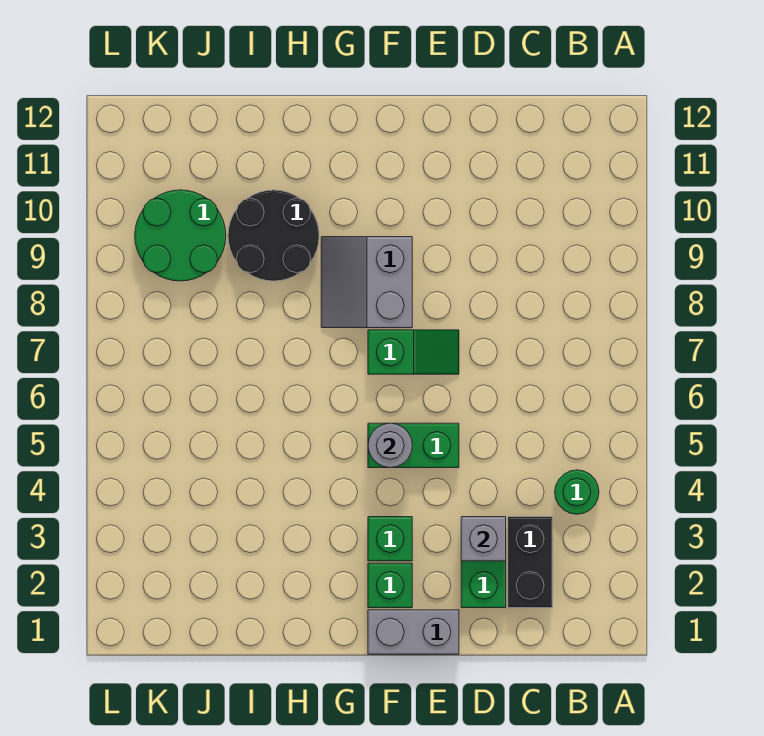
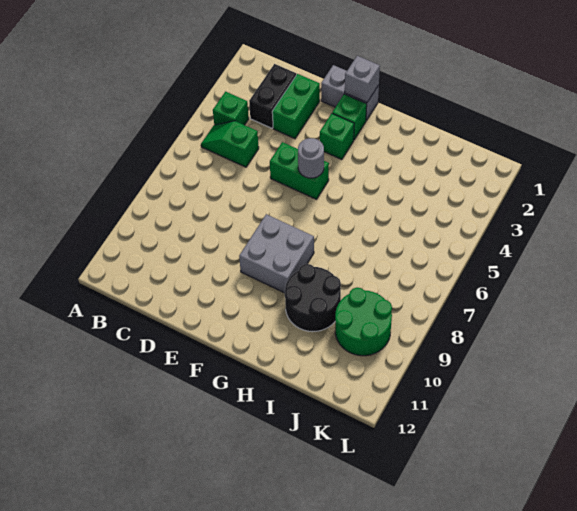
green round brick B4 level 1 -> green brick B4 level 1
grey brick D3 level 2 -> grey brick F1 level 2
green slope E7:F7 level 1 top F -> green slope B5:C5 level 1 top C
grey slope F8:G9 level 1 top F -> grey brick F8:G9 level 1

